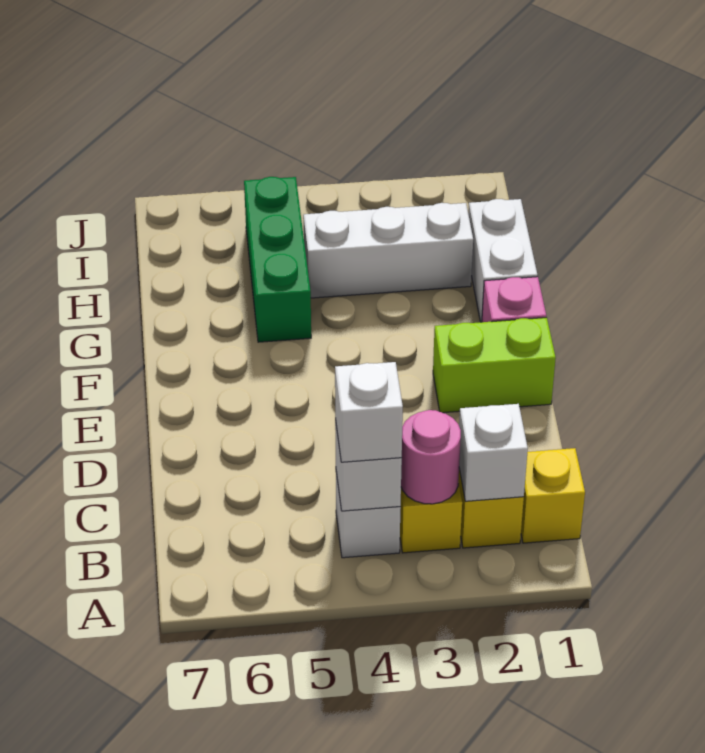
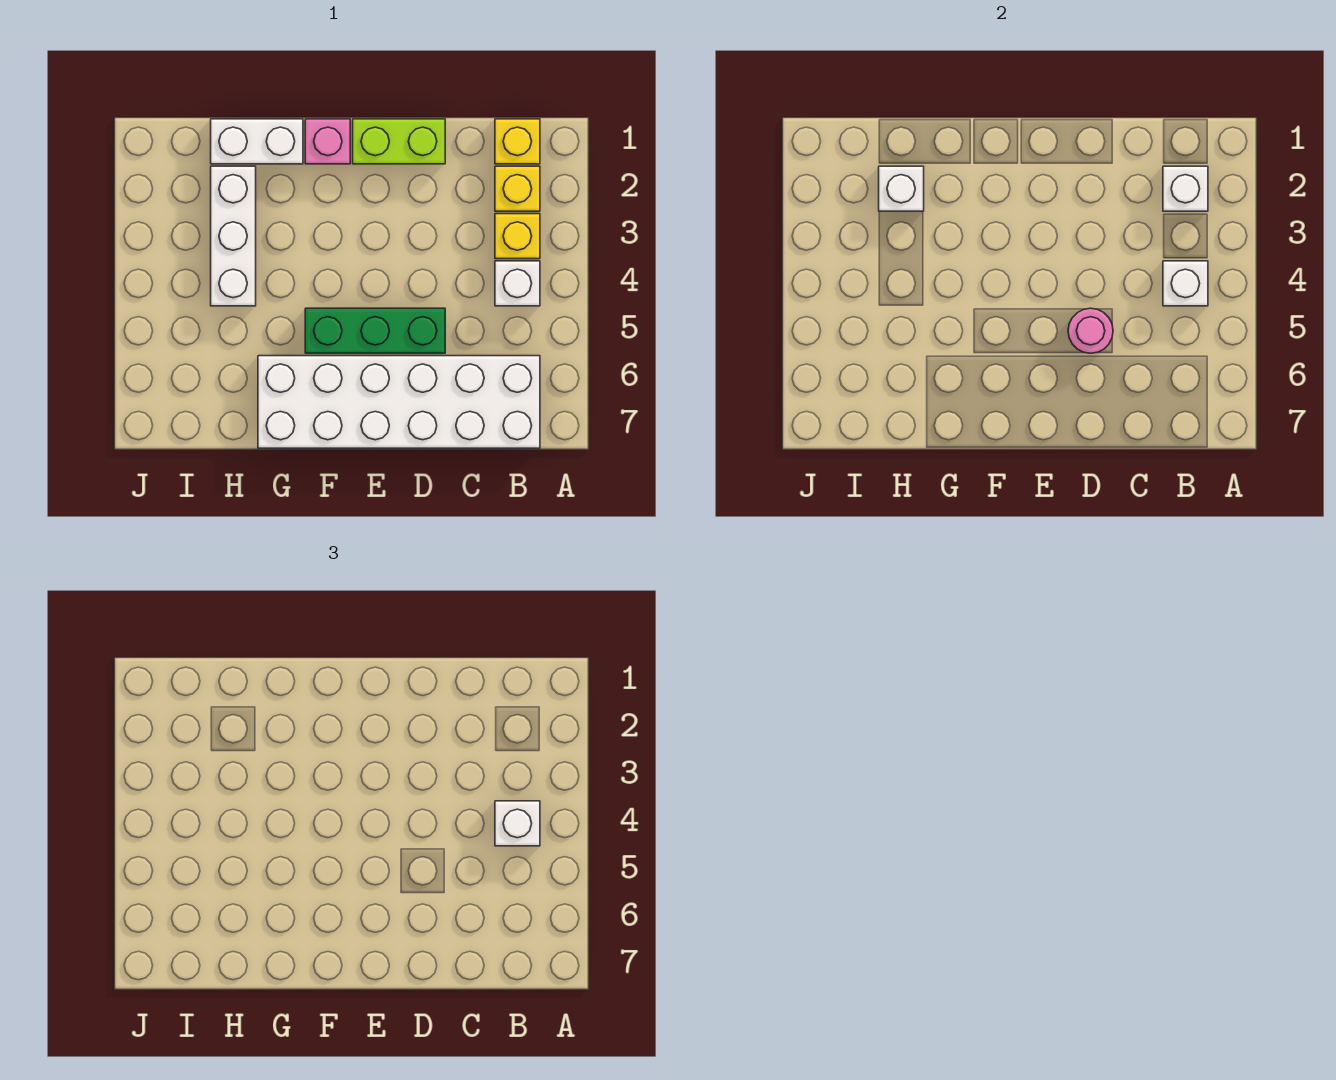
pink round brick B3 level 2 -> pink round brick D5 level 2
none -> white brick B6:G7 level 1
lime brick E1:E2 level 1 -> lime brick D1:E1 level 1
green brick G5:I5 level 1 -> green brick D5:F5 level 1
none -> white brick H2 level 2

